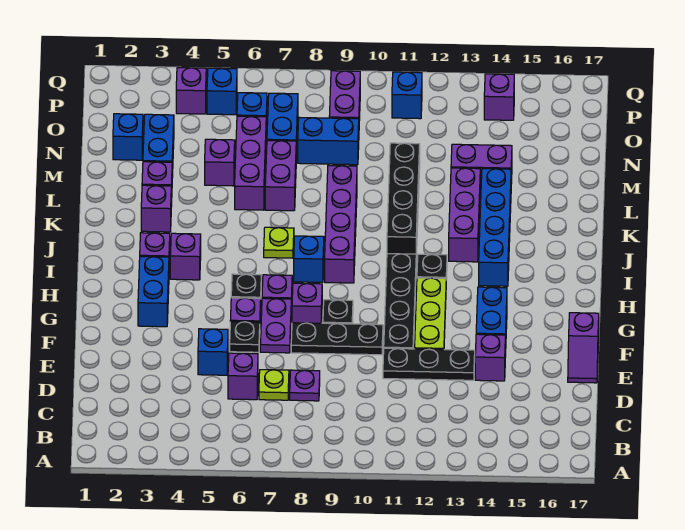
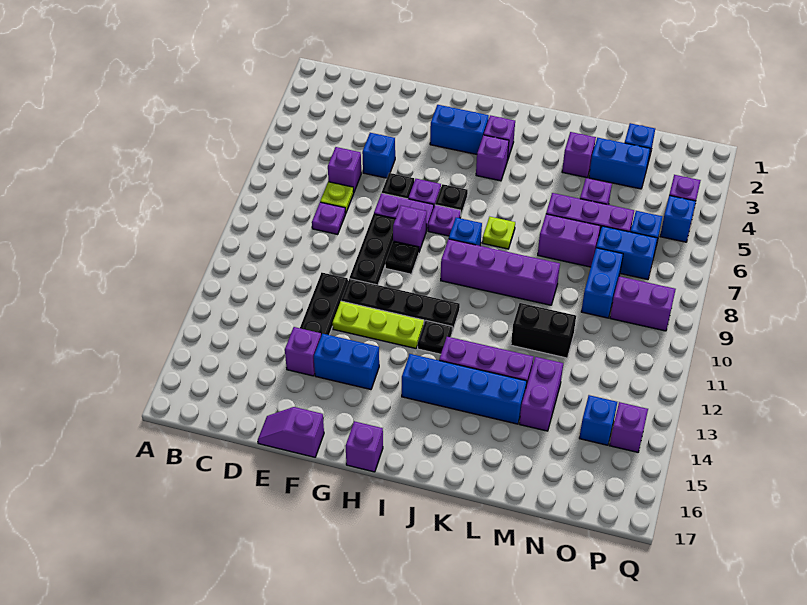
black brick J11:M11 level 1 -> black brick L11:M11 level 1
purple brick K3 level 1 -> purple brick H17 level 1
blue brick P11 level 1 -> blue brick O14 level 1

